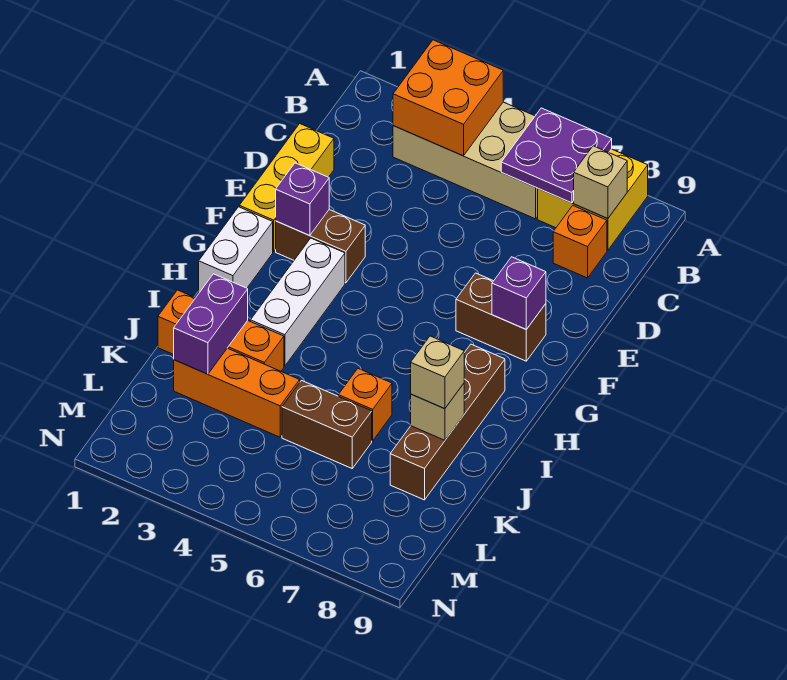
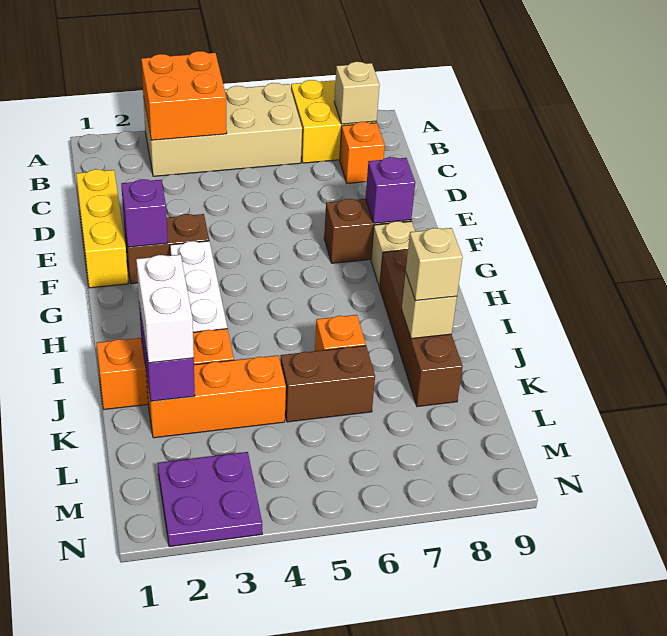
purple plate A6:B7 level 2 -> purple plate M2:N3 level 1
white brick G1:H1 level 1 -> white brick J2:K2 level 3
none -> tan brick G8 level 1

